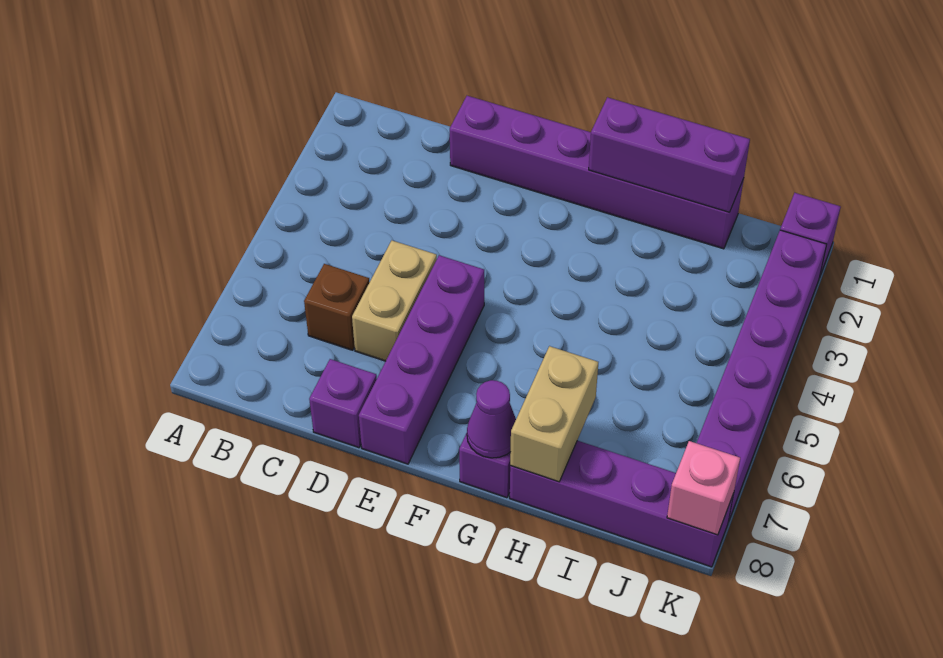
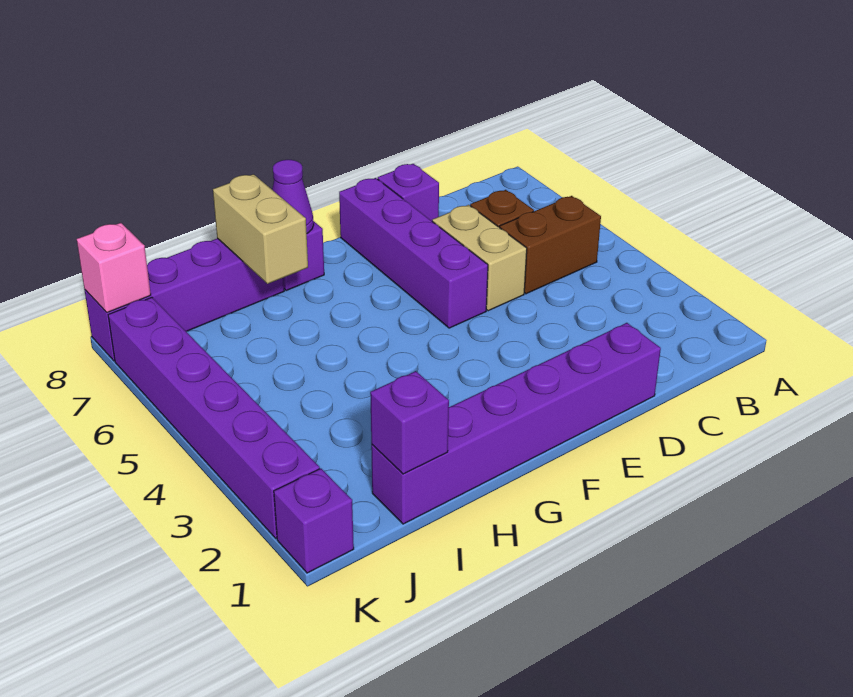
none -> brown brick B5:C5 level 1
purple brick G1:I1 level 2 -> purple brick I1 level 2

